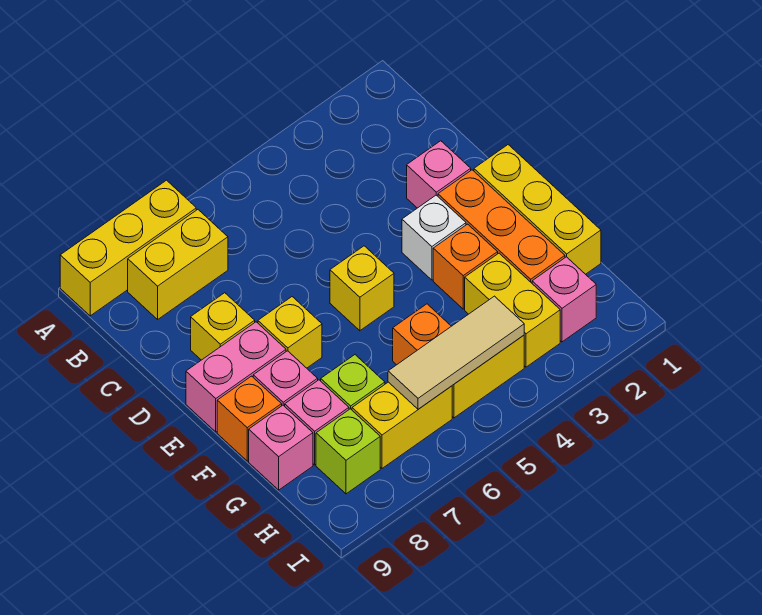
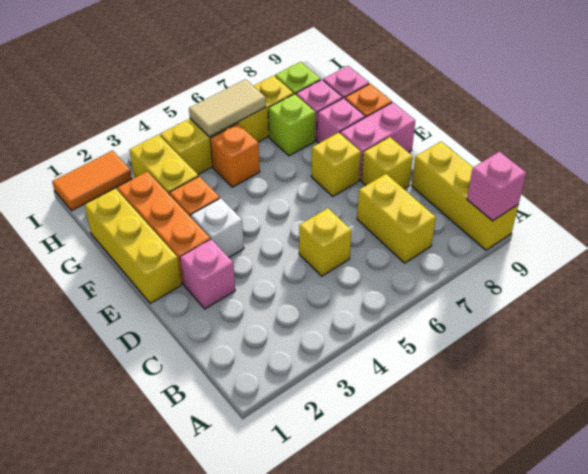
yellow brick A7:A9 level 1 -> yellow brick A9:C9 level 1
yellow brick B7:B8 level 1 -> yellow brick B7:C7 level 1
yellow brick E5 level 1 -> yellow brick C5 level 1
pink brick H2 level 1 -> pink brick A9 level 2
tan tile H4:H6 level 2 -> tan tile H5:H6 level 2
none -> orange tile I1:I2 level 1

